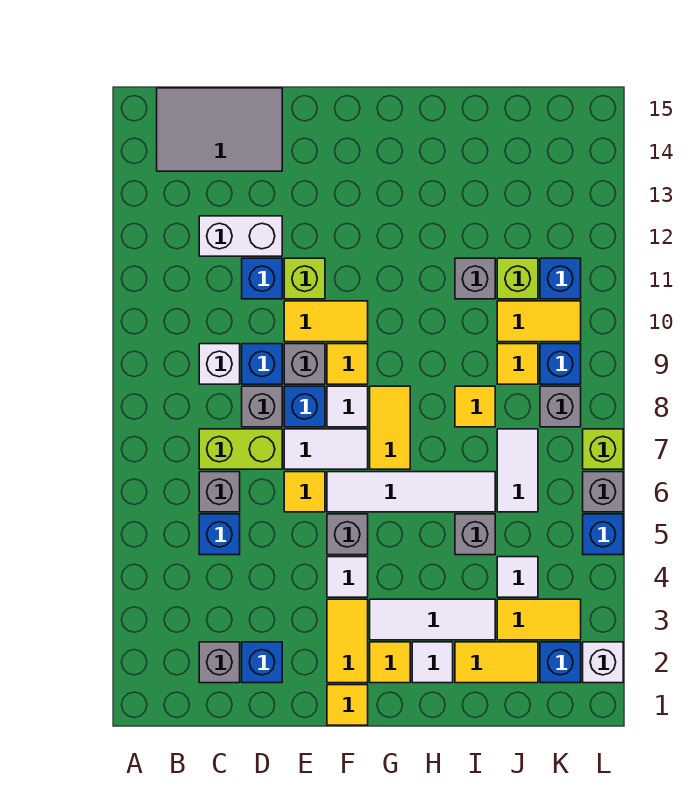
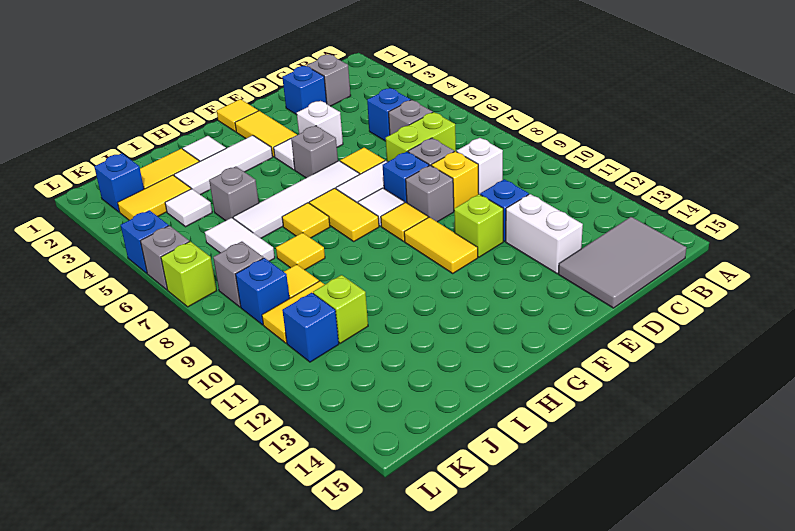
white brick C12:D12 level 1 -> white brick D12:D13 level 1
blue brick D9 level 1 -> yellow brick D9 level 1
yellow tile E10:F10 level 1 -> yellow tile F10:F11 level 1
yellow tile G2 level 1 -> yellow tile H7 level 1
grey brick I11 level 1 -> none
white brick L2 level 1 -> white brick E4 level 1

